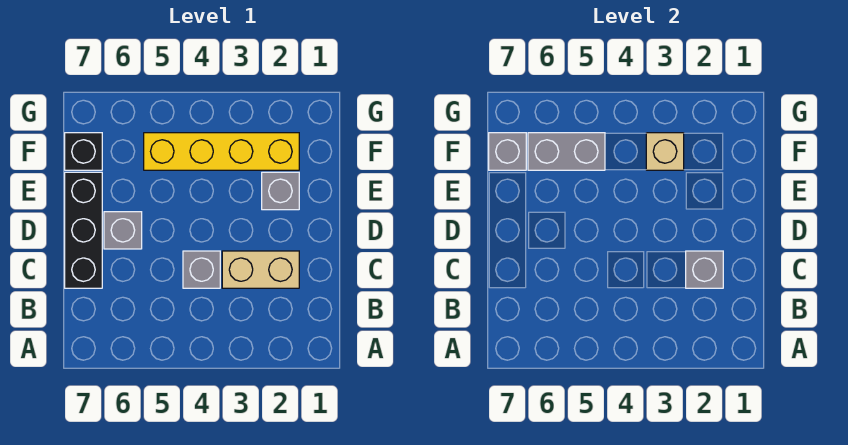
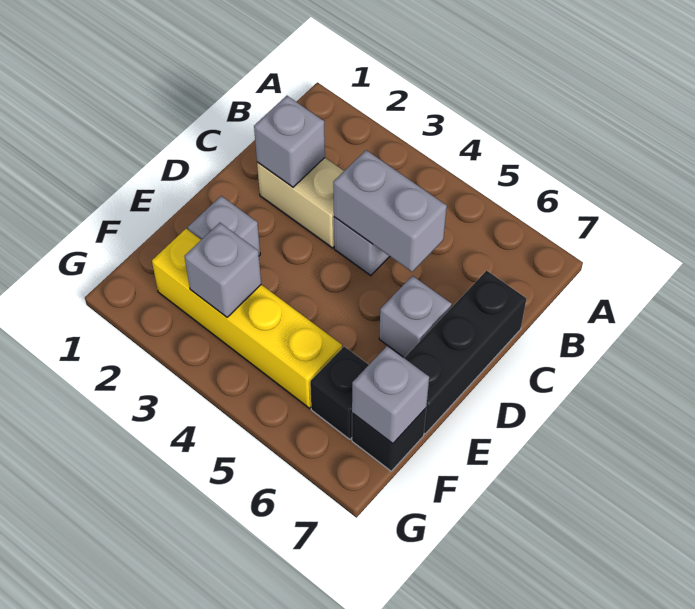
tan brick F3 level 2 -> grey brick F3 level 2
grey brick F5:F6 level 2 -> grey brick C4:C5 level 2
none -> black brick F6 level 1

